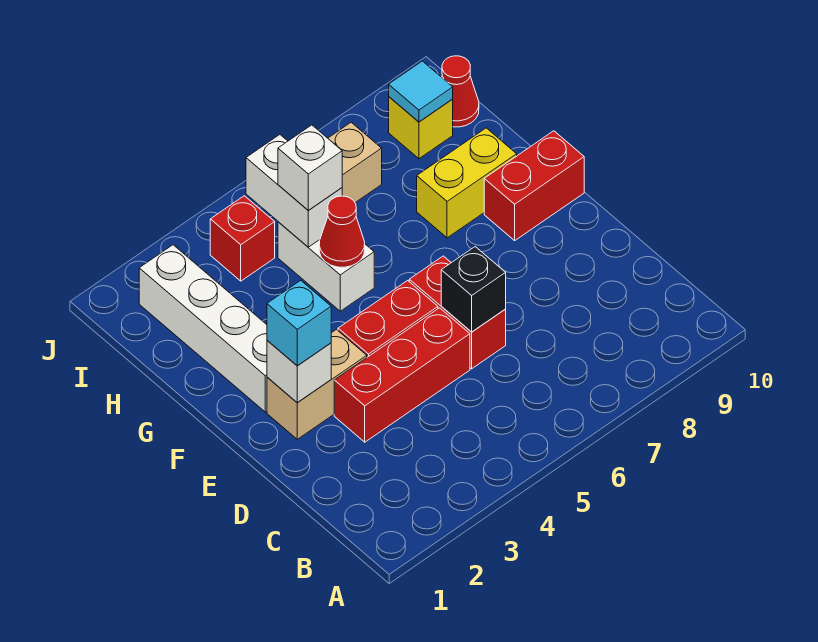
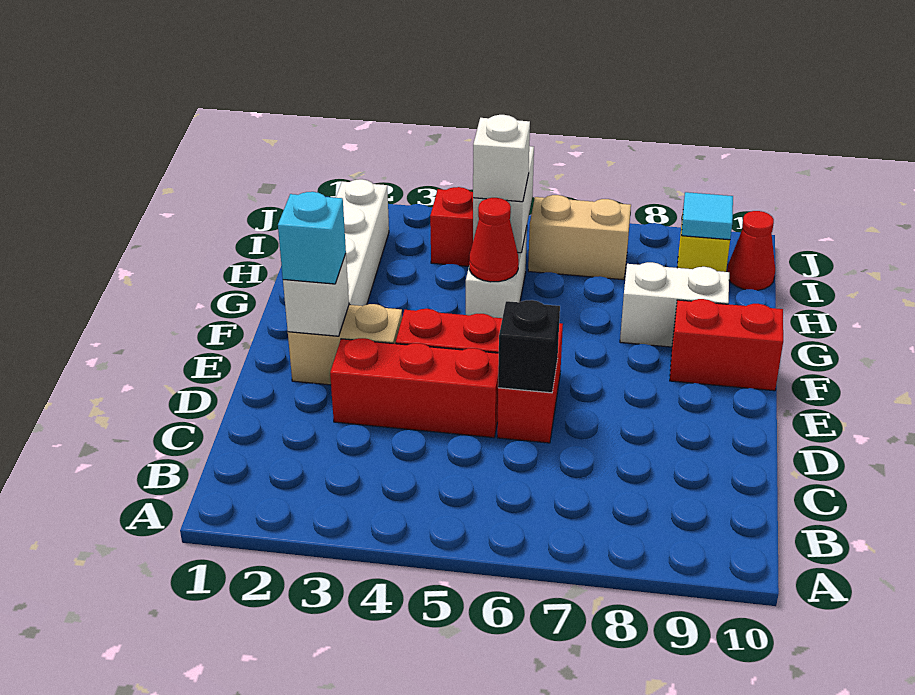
yellow brick G8:G9 level 1 -> white brick G8:G9 level 1

